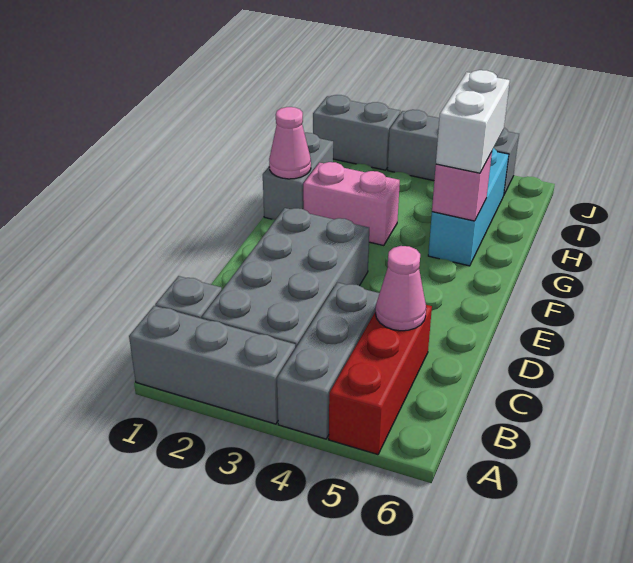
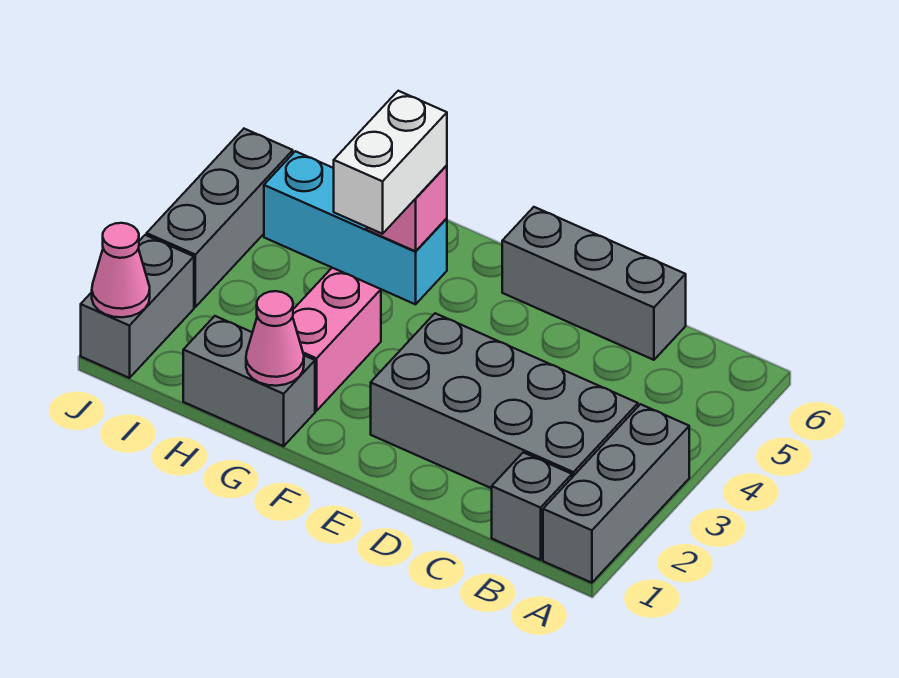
grey brick A4:C4 level 1 -> grey brick C6:E6 level 1
red brick A5:C5 level 1 -> none
pink cone C5 level 2 -> pink cone J1 level 2
white brick G5:H5 level 3 -> white brick G4:G5 level 3

